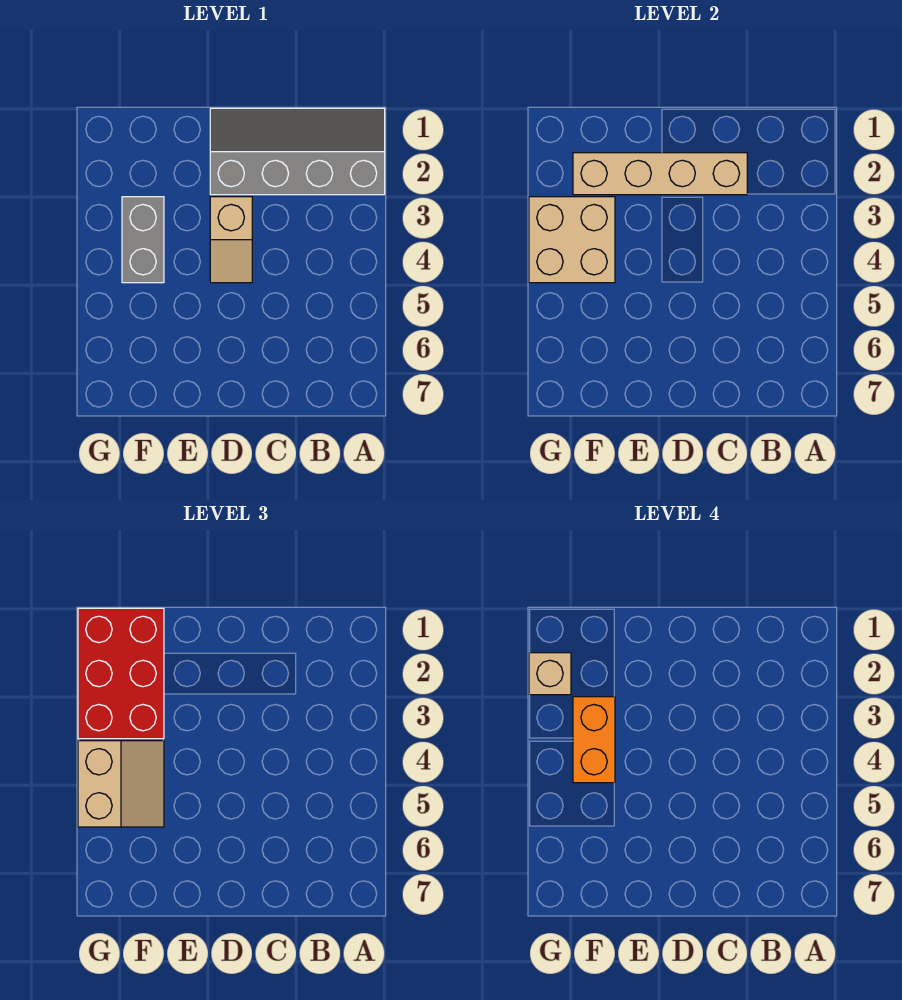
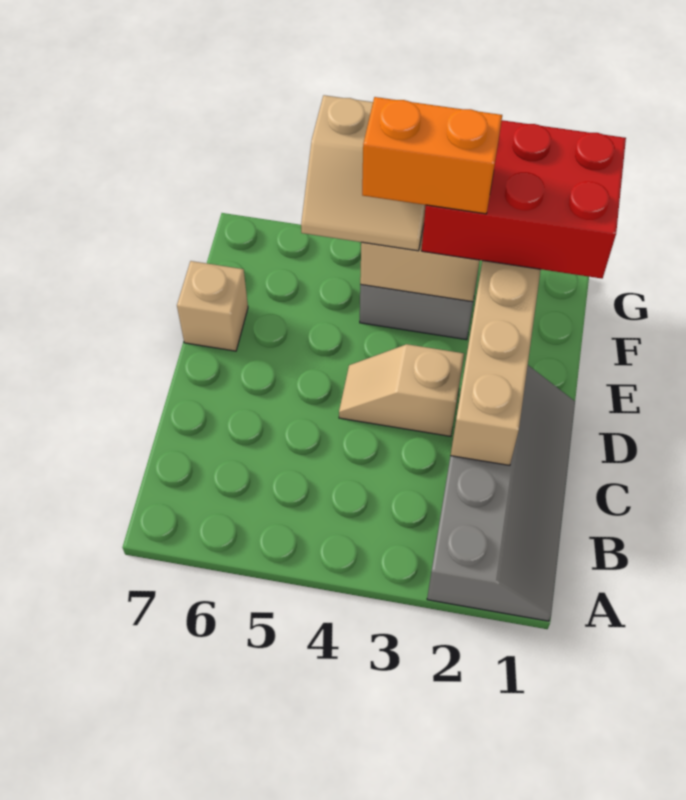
tan brick G2 level 4 -> tan brick E7 level 1

